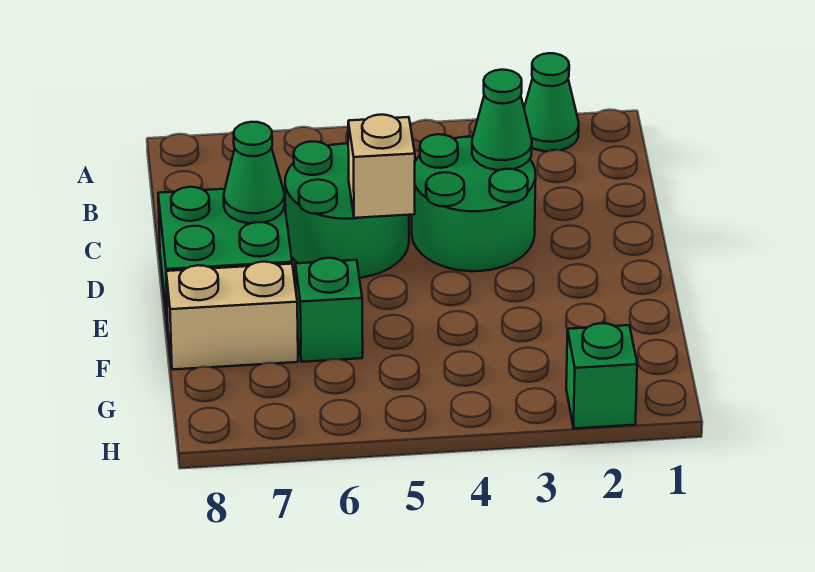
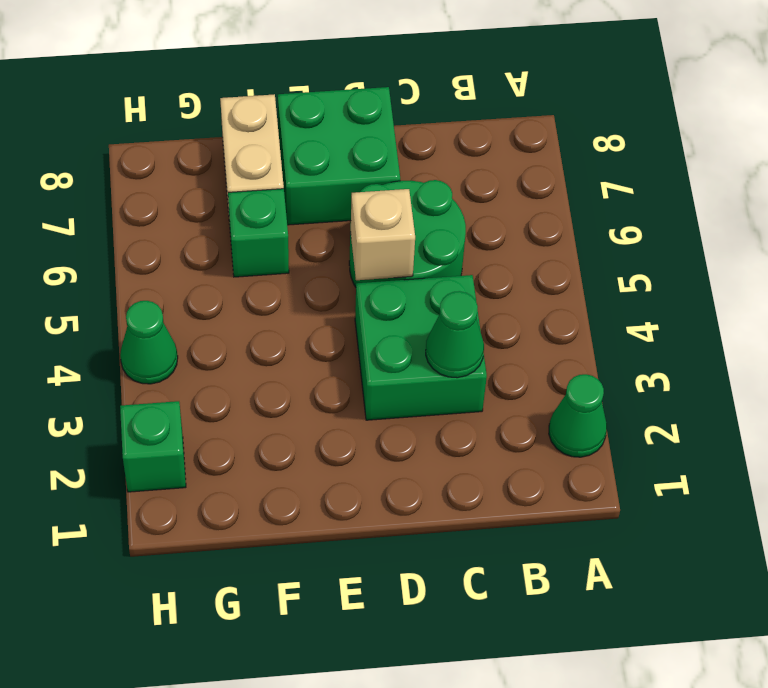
green round brick C3:D4 level 1 -> green brick C3:D4 level 1
green cone D7 level 2 -> green cone H4 level 1

